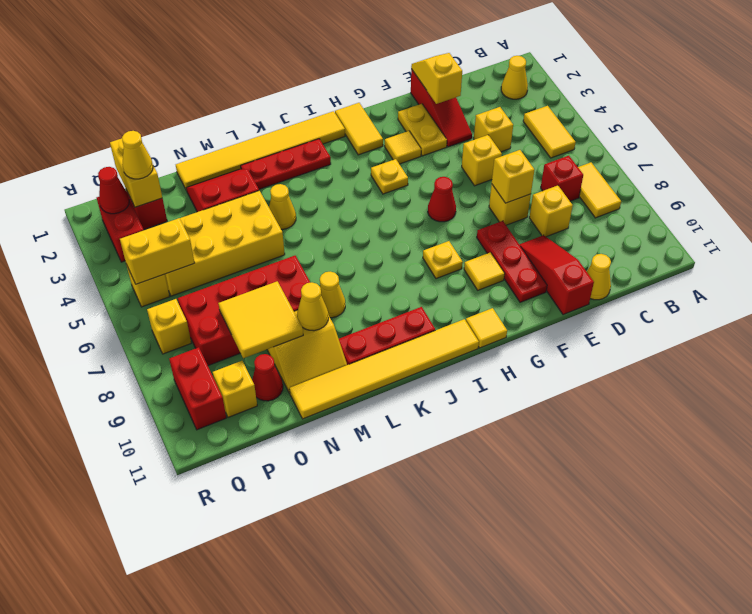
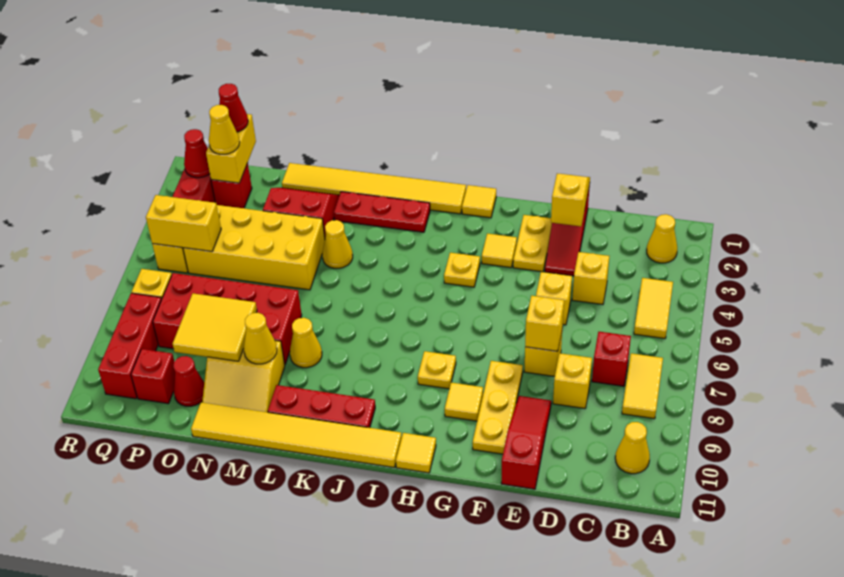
yellow cone D11 level 1 -> yellow cone B10 level 1
red plate F8:F10 level 1 -> yellow plate F8:F10 level 1
red cone G6 level 1 -> red cone P1 level 3
yellow tile H1:H2 level 1 -> yellow tile H1 level 1
yellow brick P10 level 1 -> red brick P10 level 1
red brick Q9:Q10 level 1 -> red brick Q8:Q10 level 1

